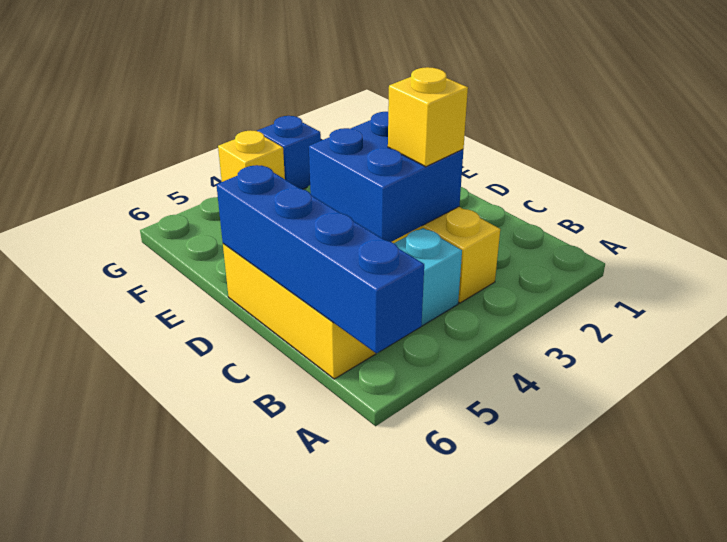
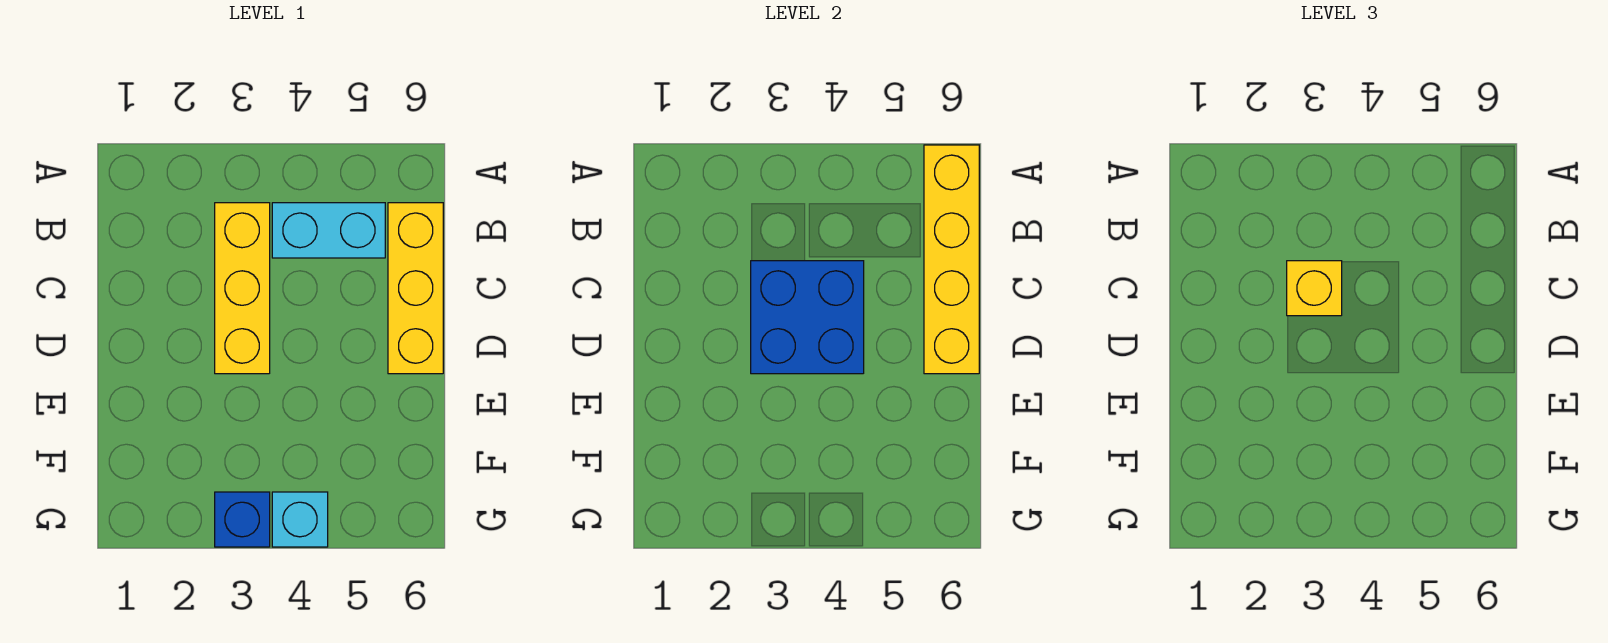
blue brick A6:D6 level 2 -> yellow brick A6:D6 level 2
yellow brick G4 level 1 -> cyan brick G4 level 1

